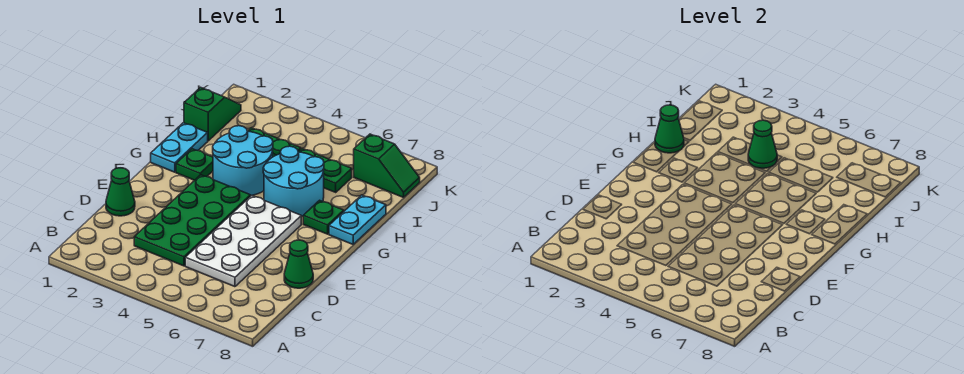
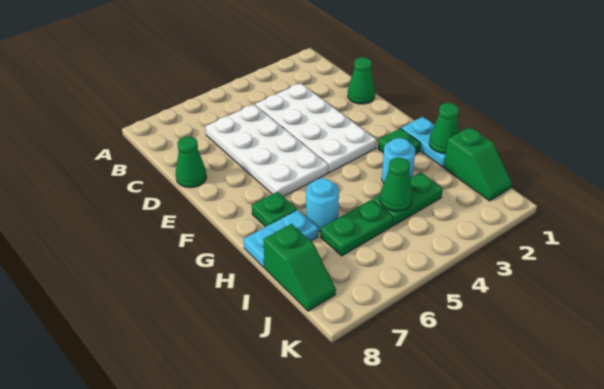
green plate C3:F4 level 1 -> white plate C3:F4 level 1
cyan round brick G3:H4 level 1 -> cyan round brick H3 level 1
cyan round brick G5:H6 level 1 -> cyan round brick H6 level 1
cyan plate G8:H8 level 1 -> cyan plate H7:H8 level 1
green slope J7:J8 level 1 top 7 -> green slope I8:J8 level 1 top I

